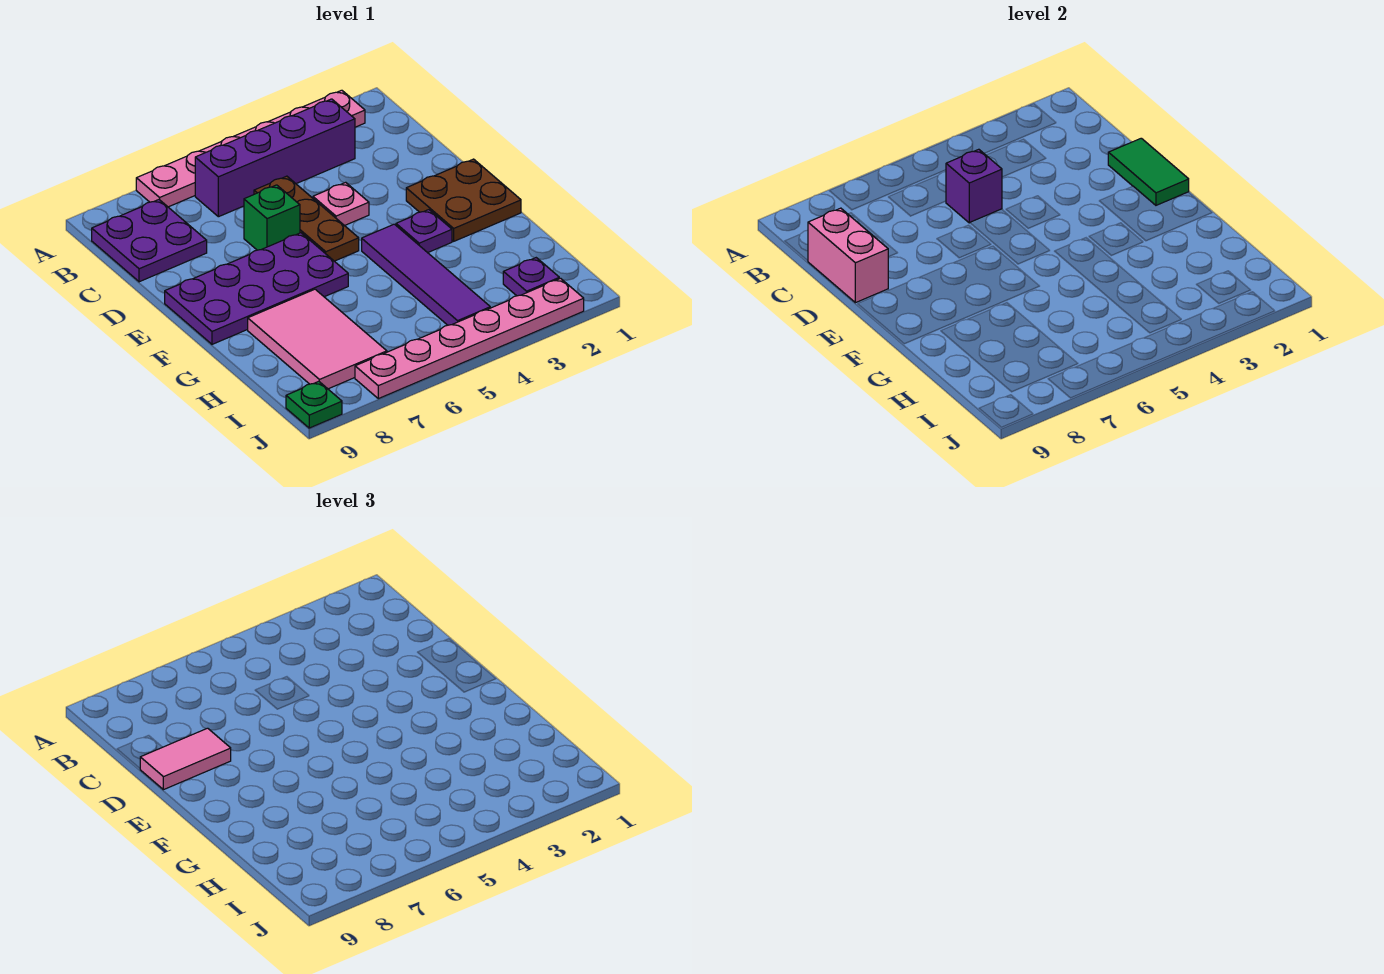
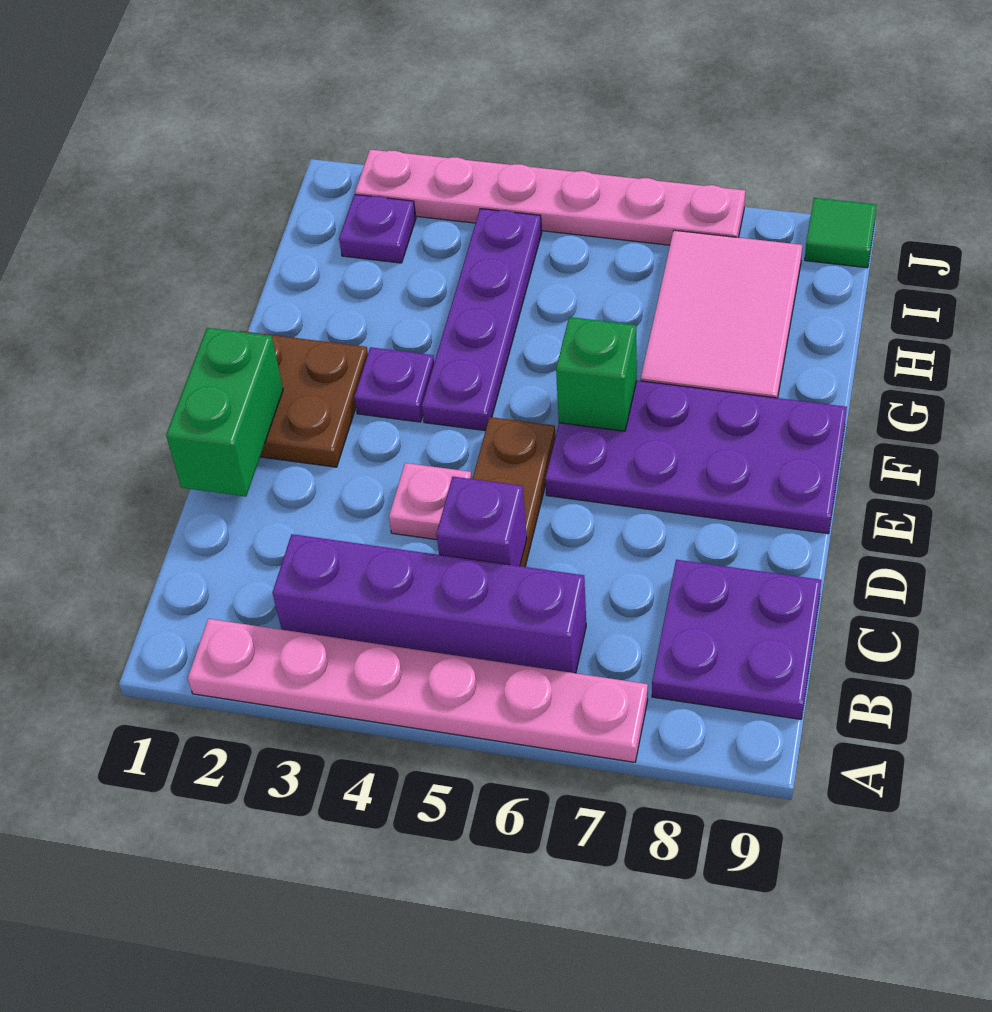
pink brick C9:D9 level 2 -> none
green tile D1:E1 level 2 -> green brick D1:E1 level 2
green brick D6 level 1 -> green brick F6 level 2
pink tile D8:D9 level 3 -> none
purple tile F4:I4 level 1 -> purple plate F4:I4 level 1
green plate J9 level 1 -> green tile J9 level 1

